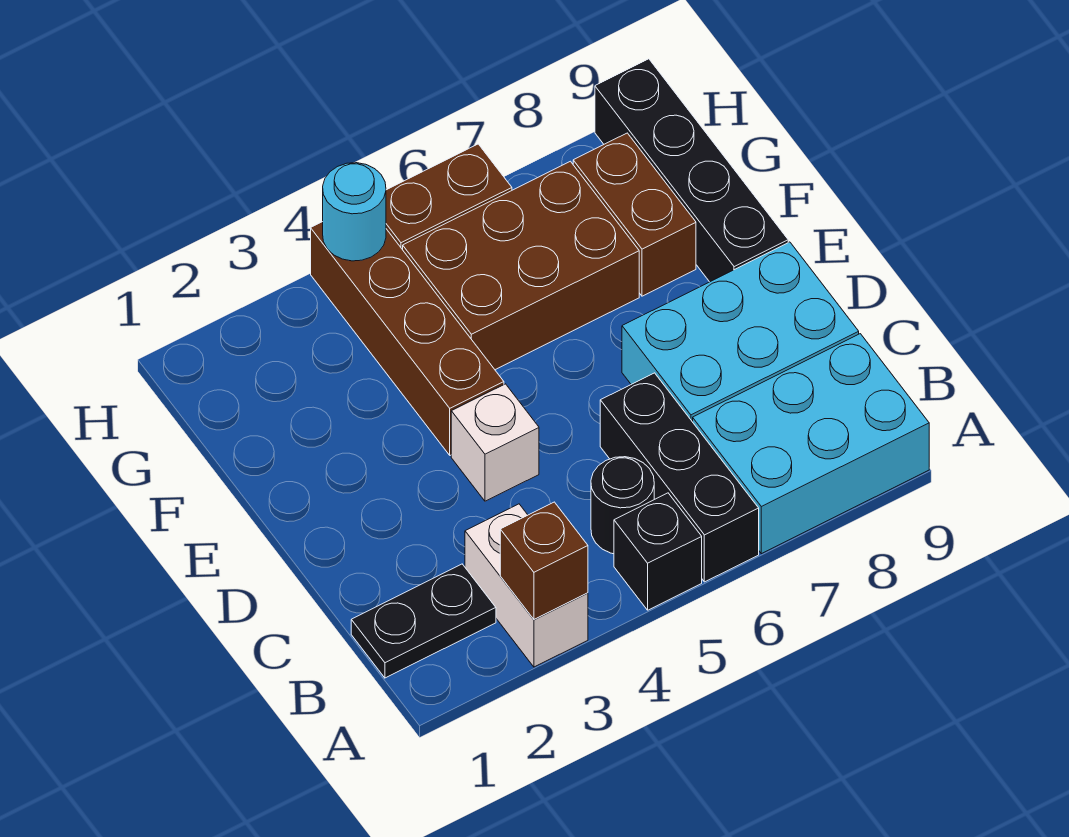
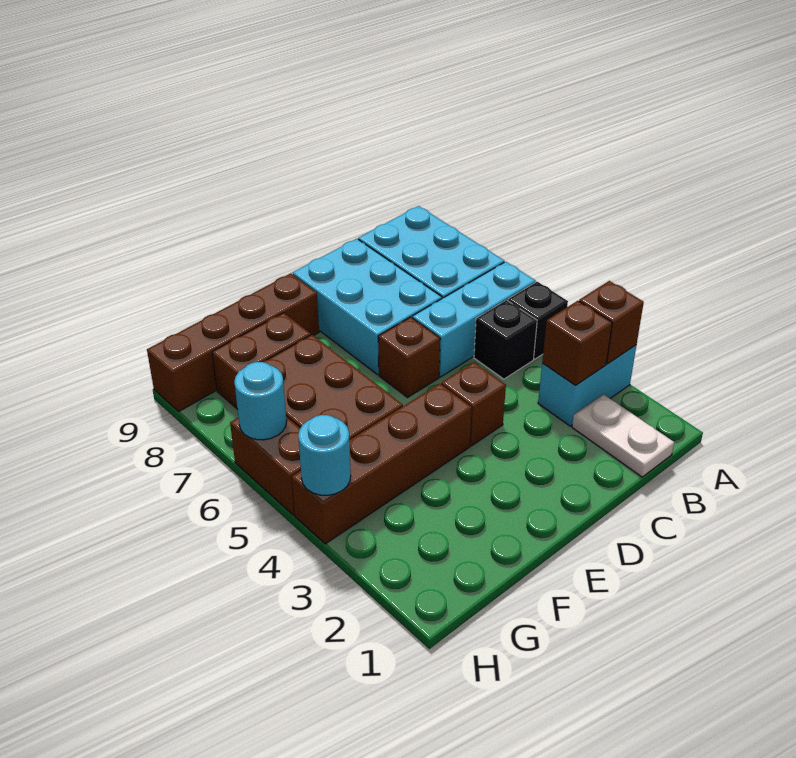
white brick A3:B3 level 1 -> cyan brick A3:B3 level 1
black brick A6:C6 level 1 -> cyan brick A6:C6 level 1
black plate B1:B2 level 1 -> white plate B1:B2 level 1
none -> brown brick B3 level 2
black round brick B5 level 1 -> black brick B5 level 1
white brick D4 level 1 -> brown brick D4 level 1
none -> brown brick D6 level 1
black brick E9:H9 level 1 -> brown brick E9:H9 level 1
none -> cyan round brick H6 level 2

